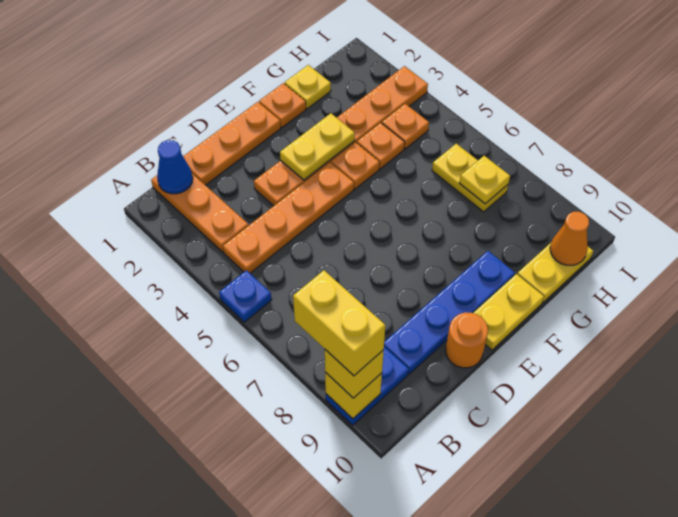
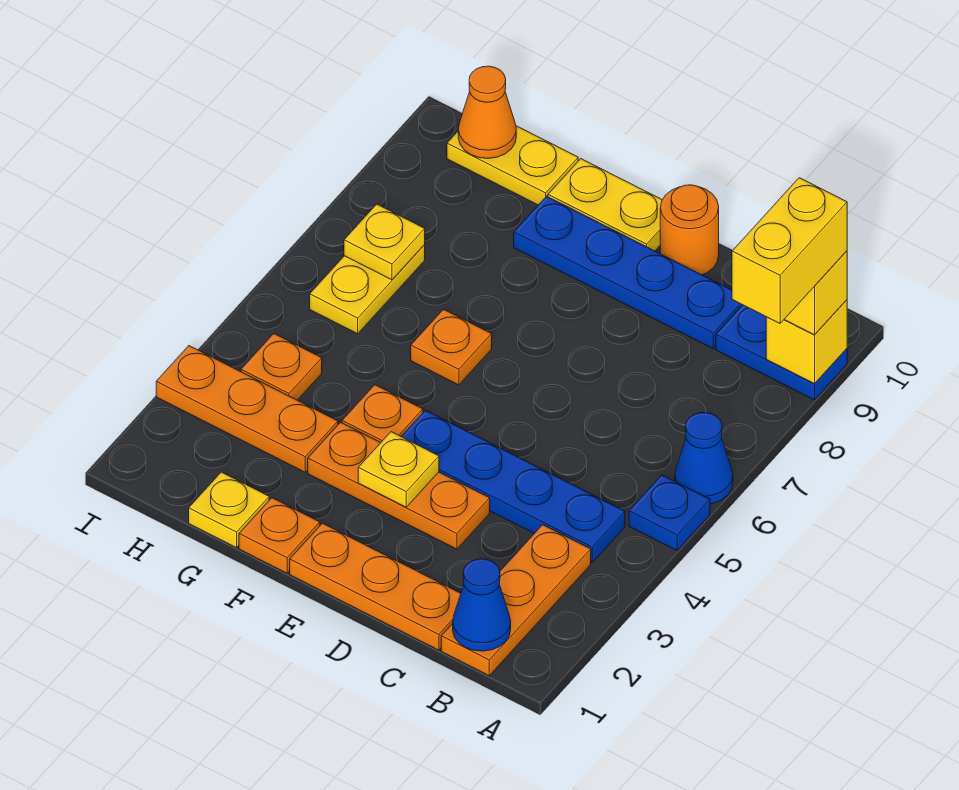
none -> blue cone A6 level 1
orange plate B4:E4 level 1 -> blue plate B4:E4 level 1
yellow plate E3:F3 level 2 -> yellow plate E3 level 2
orange plate G4 level 1 -> orange plate F6 level 1

